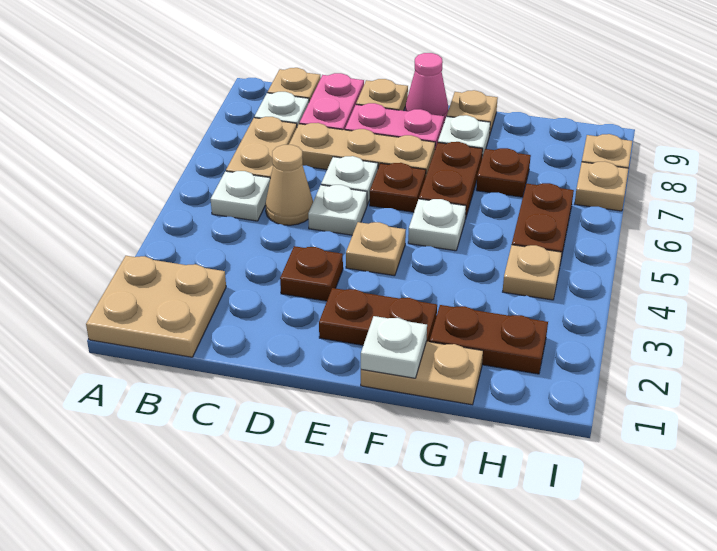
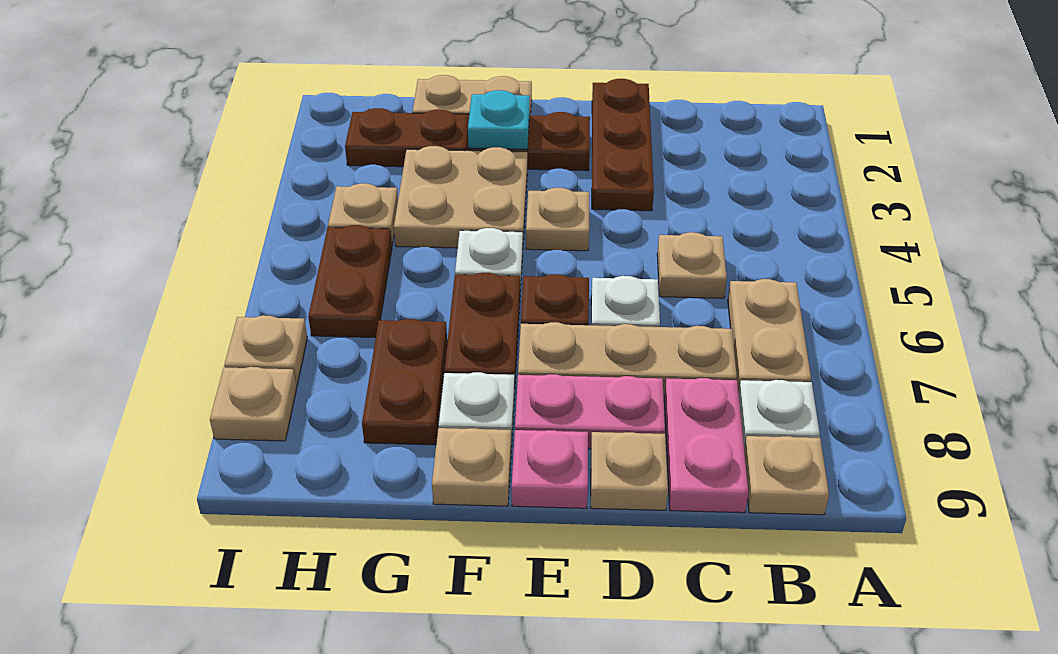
tan plate A1:B2 level 1 -> tan plate F3:G4 level 1
white plate B5 level 1 -> none
tan cone C5 level 1 -> tan plate C5 level 1
brown plate D3 level 1 -> brown plate D1:D3 level 1
white plate D5 level 1 -> none
pink cone E9 level 1 -> pink plate E9 level 1
white plate F1 level 2 -> none
none -> cyan plate F2 level 2
brown plate G7 level 1 -> brown plate G7:G8 level 1

